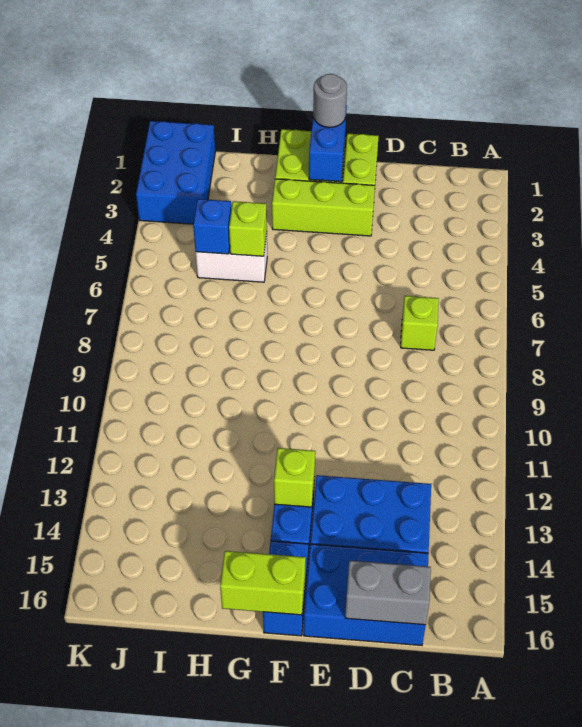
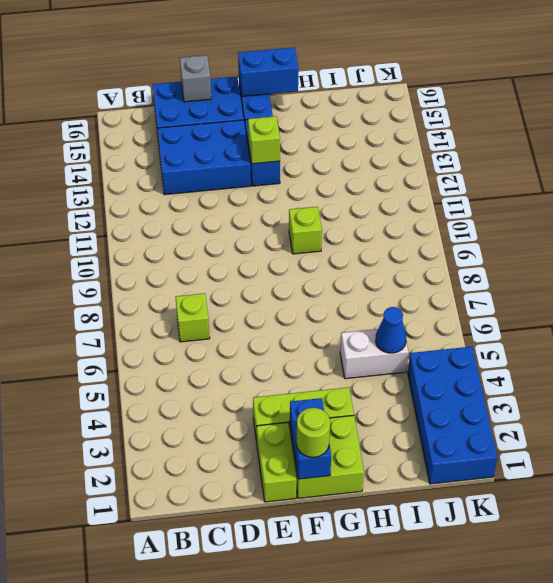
grey brick C16:D16 level 2 -> grey brick D16 level 2
grey round brick F1 level 3 -> lime round brick F1 level 3
lime brick F16:G16 level 2 -> blue brick F16:G16 level 2
lime brick H5 level 2 -> lime brick G10 level 1
blue brick I5 level 2 -> blue cone I5 level 2
blue brick J1:K3 level 1 -> blue brick J1:K4 level 1

